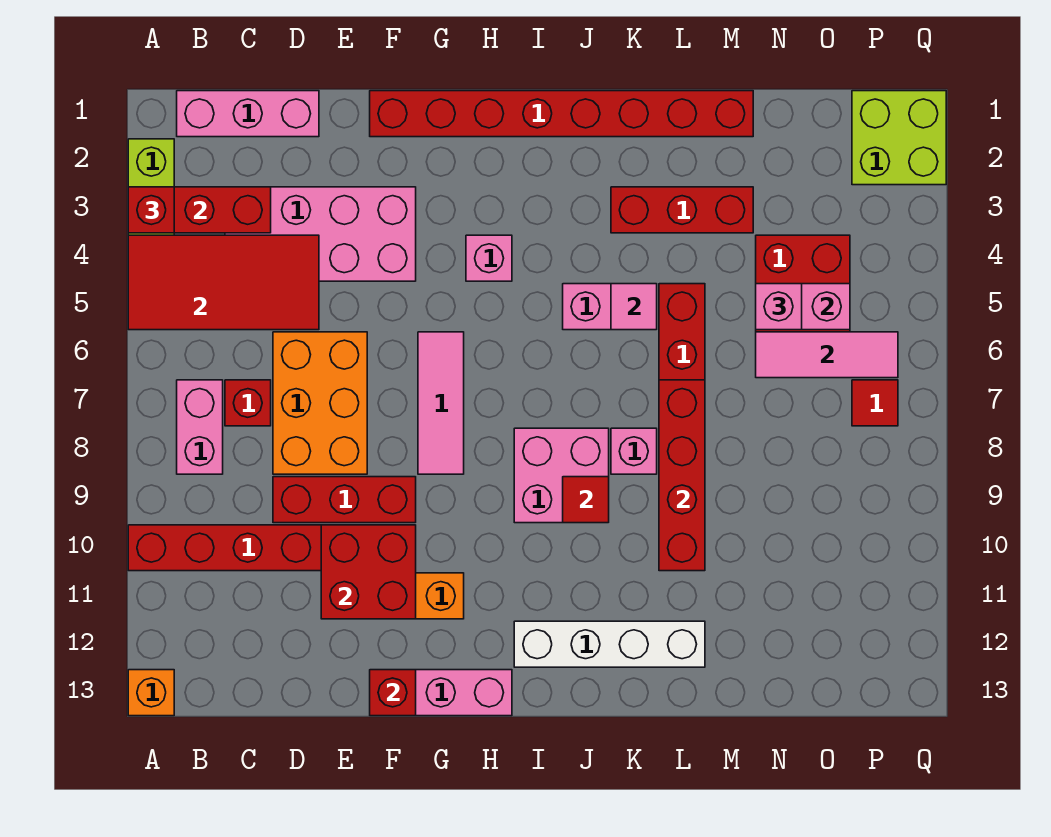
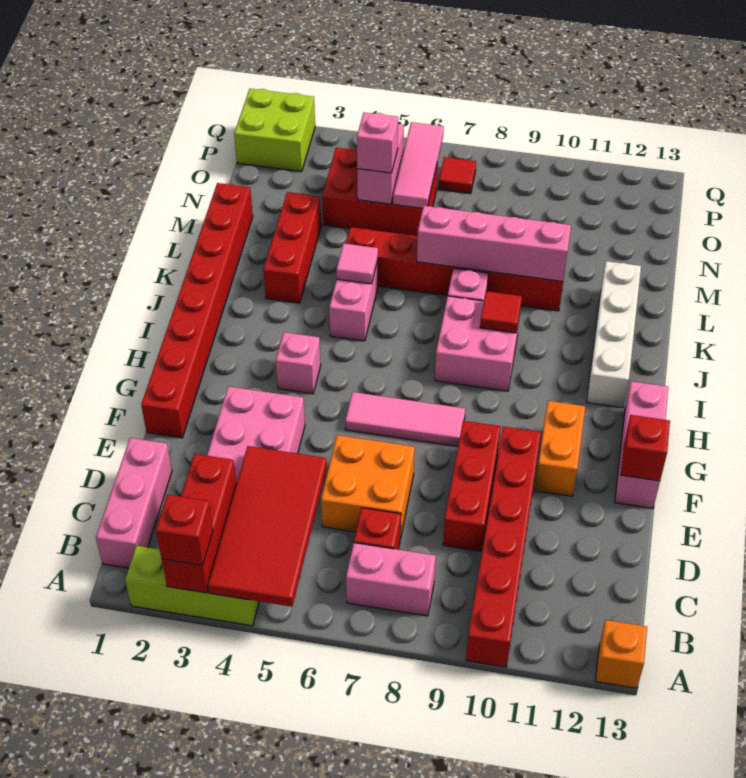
orange brick D6:E8 level 1 -> orange brick D6:E7 level 1
red brick E10:F11 level 2 -> none
red brick L7:L10 level 2 -> pink brick L7:L10 level 2

